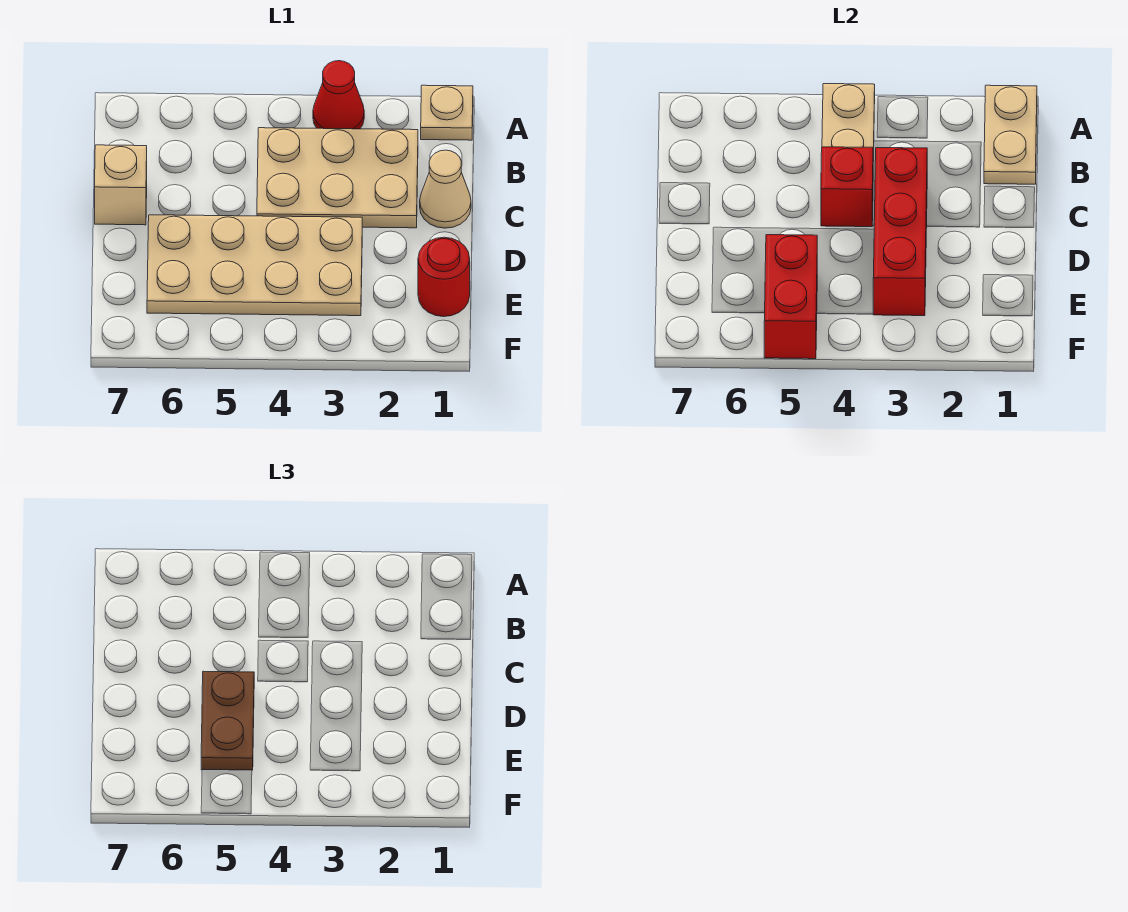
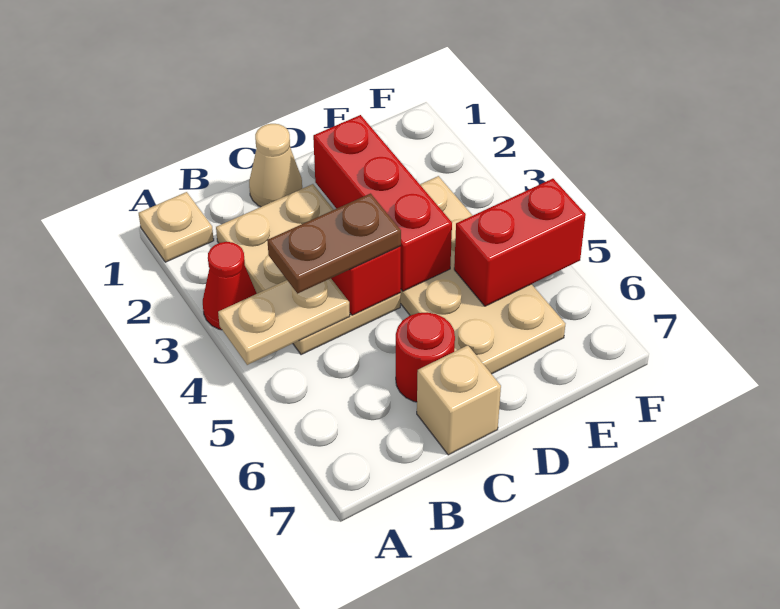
tan plate A1:B1 level 2 -> none
red brick C3:E3 level 2 -> red brick D2:D4 level 2
brown plate D5:E5 level 3 -> brown plate B4:C4 level 3
red round brick E1 level 1 -> red round brick C6 level 1

